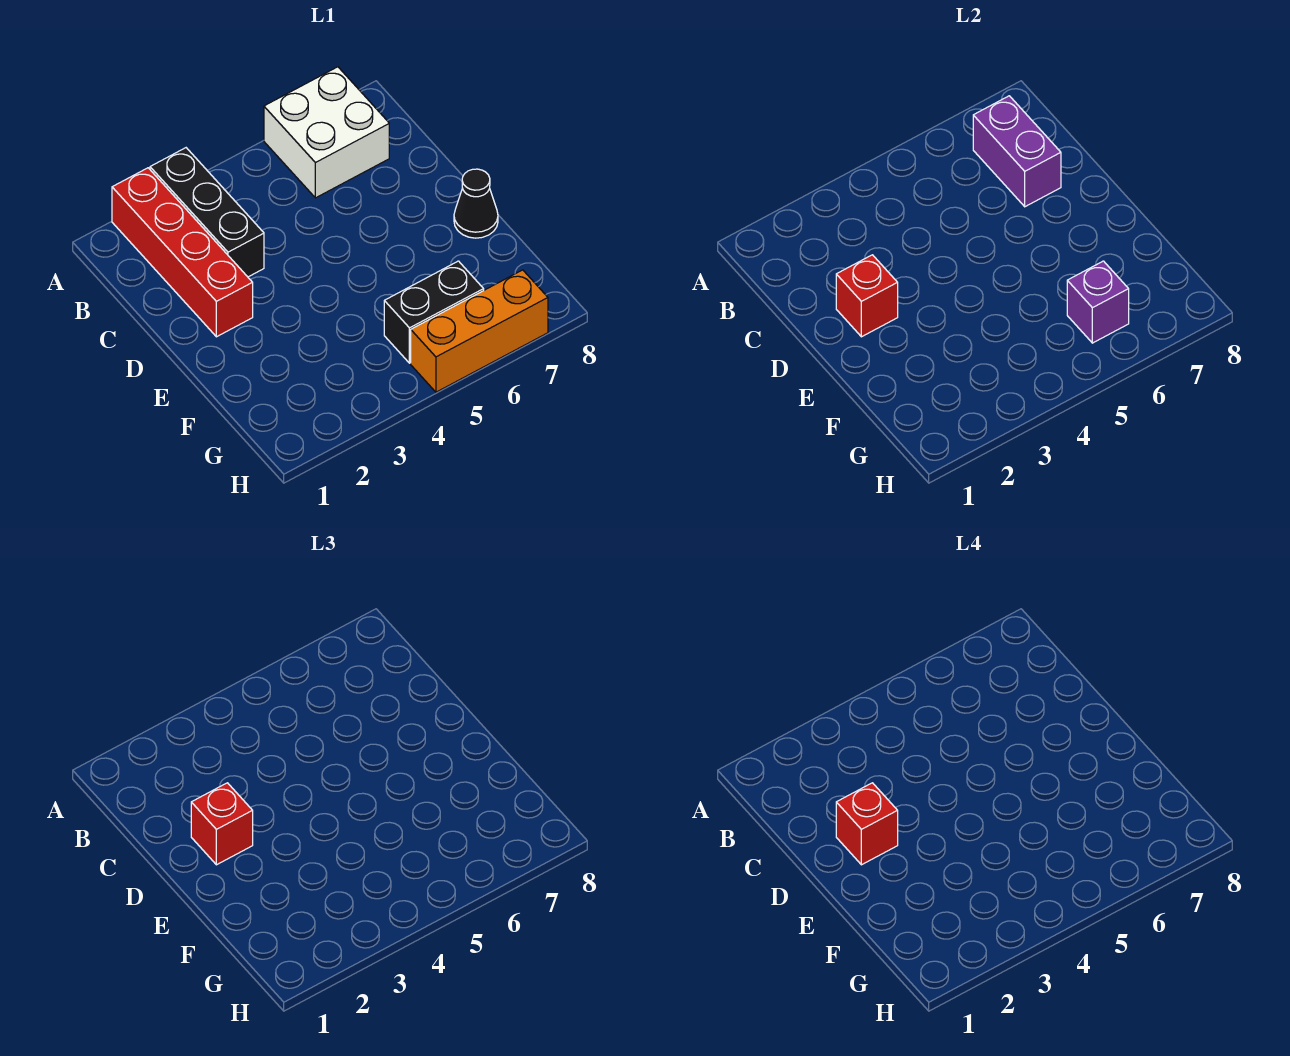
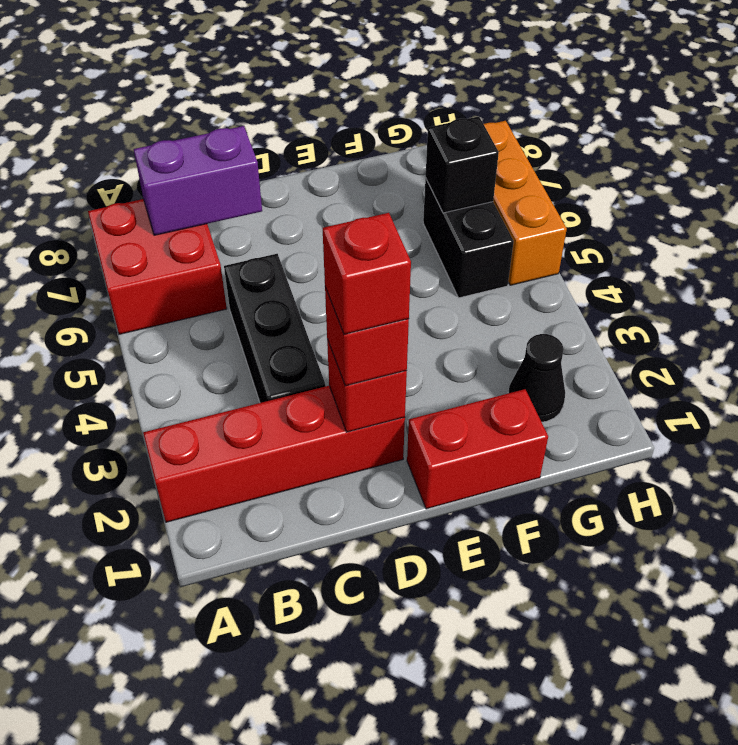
black brick A3:C3 level 1 -> black brick C3:C5 level 1
white brick A6:B7 level 1 -> red brick A6:B7 level 1
none -> red brick E1:F1 level 1
black cone E8 level 1 -> black cone G2 level 1
purple brick G6 level 2 -> black brick G6 level 2

